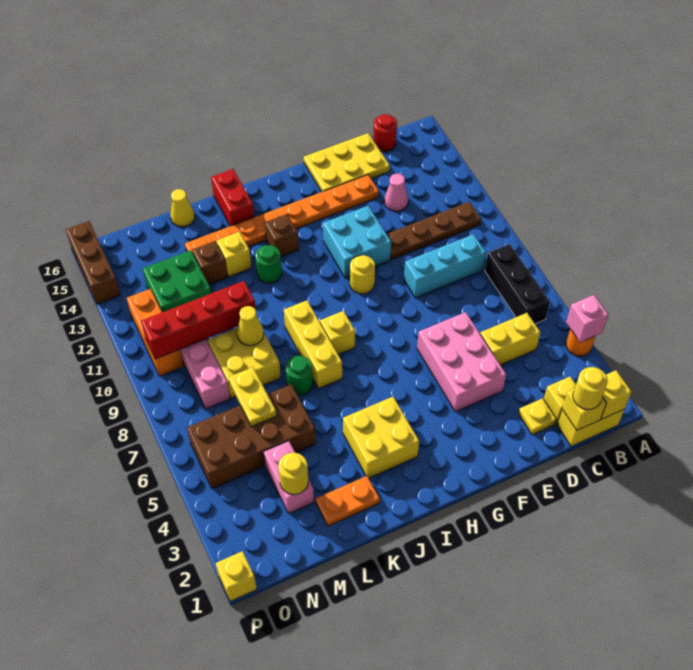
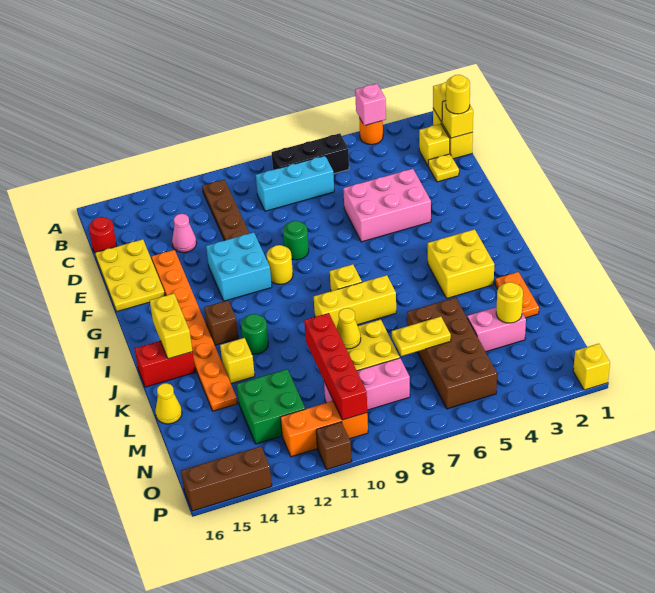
yellow brick C5:D5 level 1 -> yellow brick I15:J15 level 2
cyan brick C9:E9 level 1 -> cyan brick C7:C9 level 1
green round brick K7 level 1 -> green round brick F9 level 1
brown brick L13 level 1 -> brown brick P11 level 1

